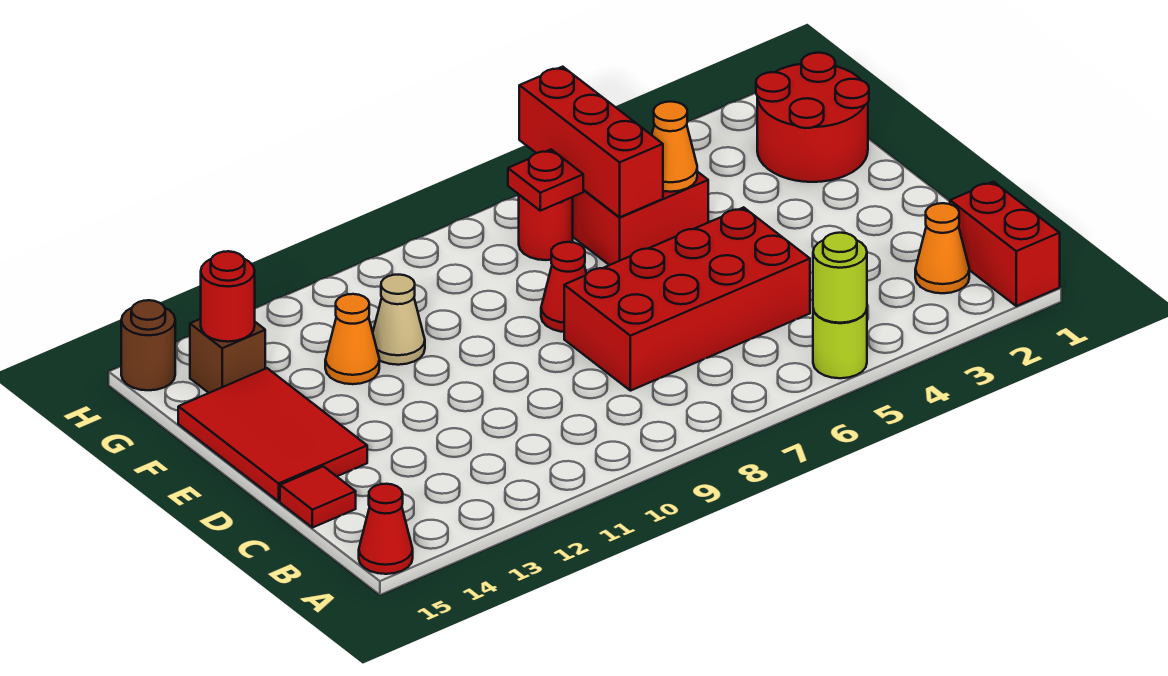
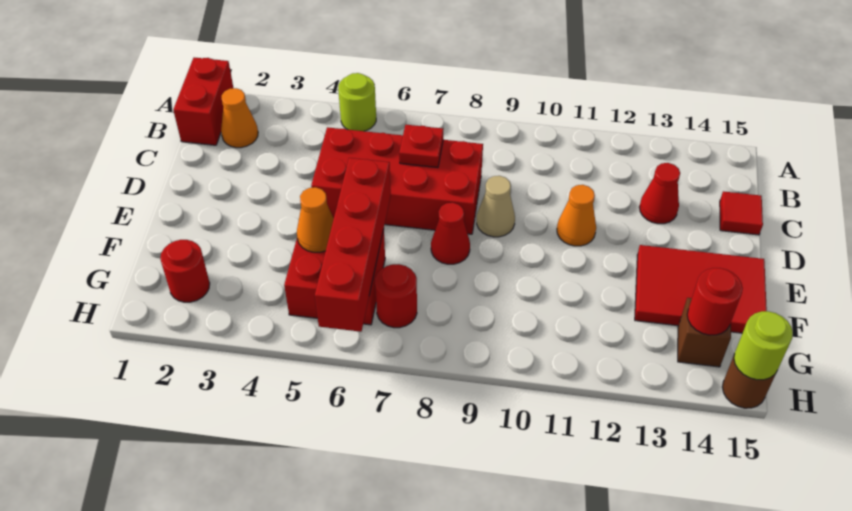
lime round brick A5 level 2 -> lime round brick H15 level 2
red cone A15 level 1 -> red cone C13 level 1
red tile D14:F15 level 1 -> red tile E13:F15 level 1
red round brick F1:G2 level 1 -> red round brick G2 level 1
red brick F6:H6 level 2 -> red brick E6:H6 level 2
tan cone F11 level 1 -> tan cone D9 level 1
orange cone F12 level 1 -> orange cone D11 level 1
red plate G7 level 2 -> red plate C7 level 2

